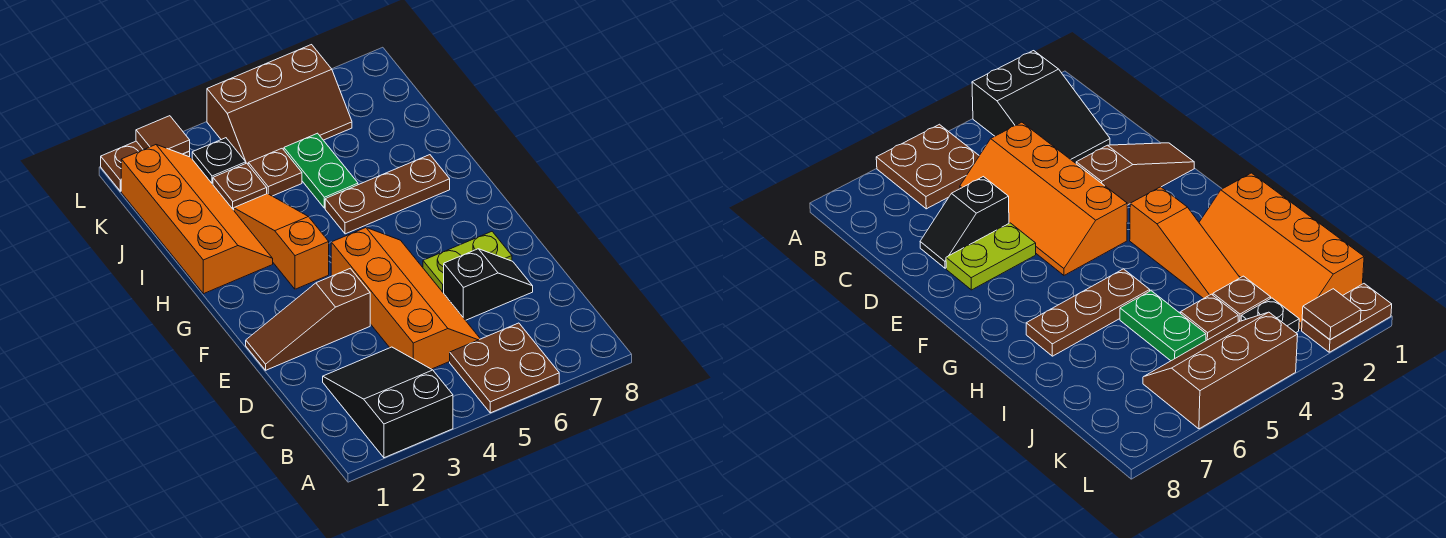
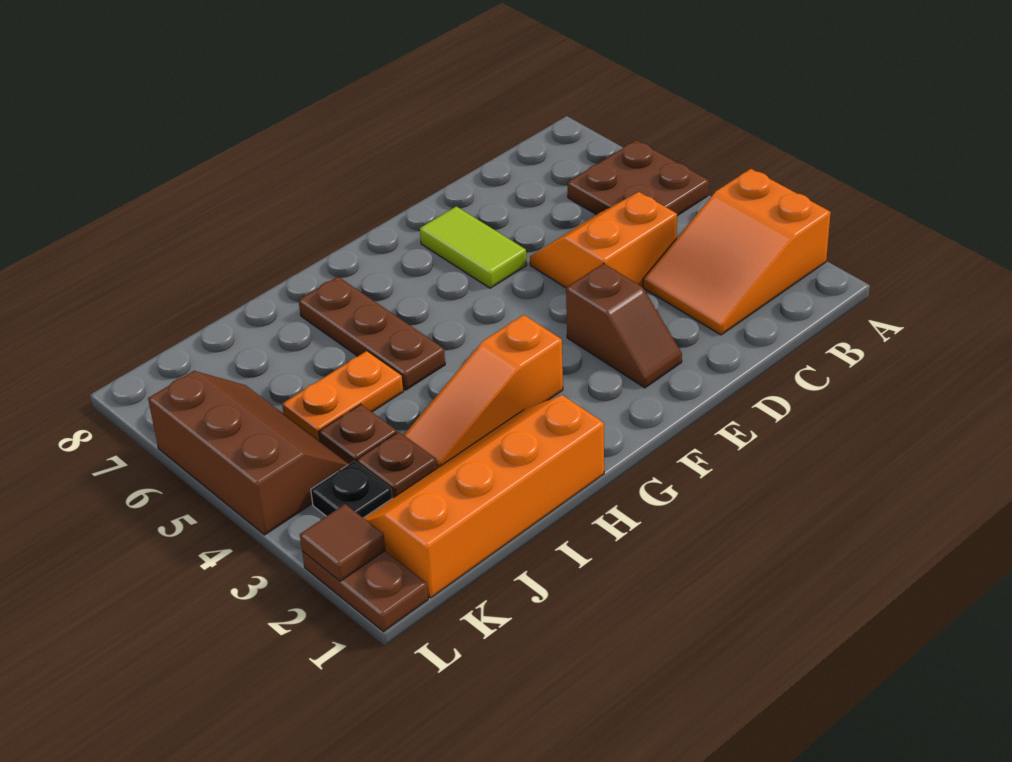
black slope A2:C3 level 1 top A -> orange slope A2:C3 level 1 top A
orange slope C4:F5 level 1 top 4 -> orange slope C4:D5 level 1 top 4
black slope D6:D7 level 1 top 6 -> none
brown slope E1:E3 level 1 top 3 -> brown slope E2:E3 level 1 top 3
lime plate E6:E7 level 1 -> lime tile E6:E7 level 1
green plate I5:J5 level 1 -> orange plate I5:J5 level 1

